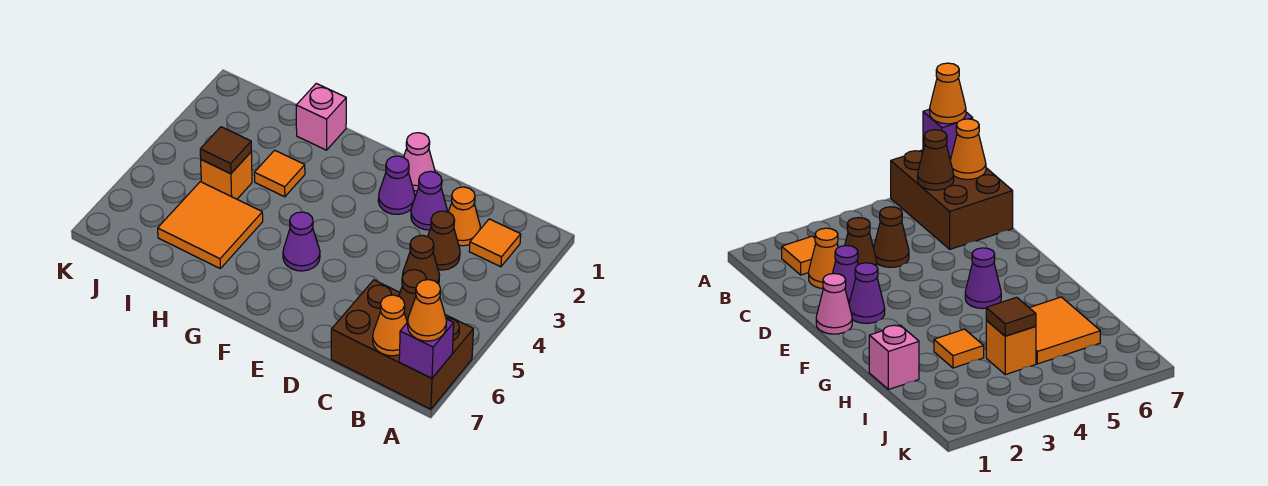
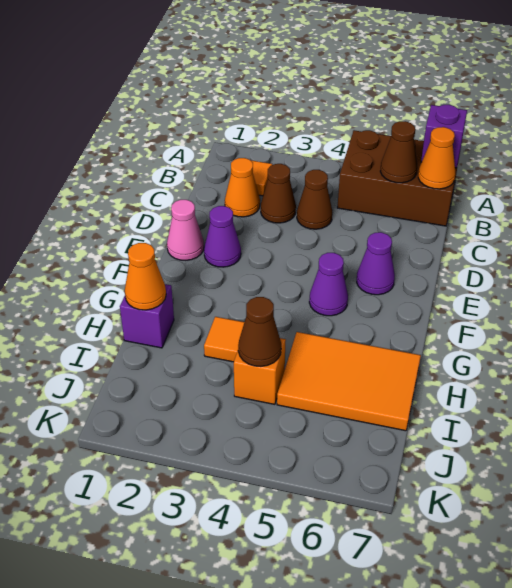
brown brick A6:C7 level 1 -> brown brick A5:B7 level 1
orange cone A7 level 3 -> orange cone H1 level 2
purple cone D2 level 1 -> purple cone E6 level 1
pink brick H1 level 1 -> purple brick H1 level 1
orange tile H5:I6 level 1 -> orange tile H5:I7 level 1
brown tile I4 level 2 -> brown cone I4 level 2

